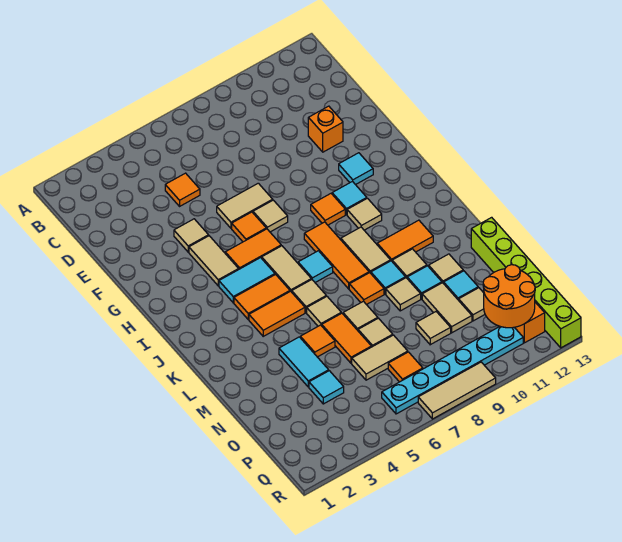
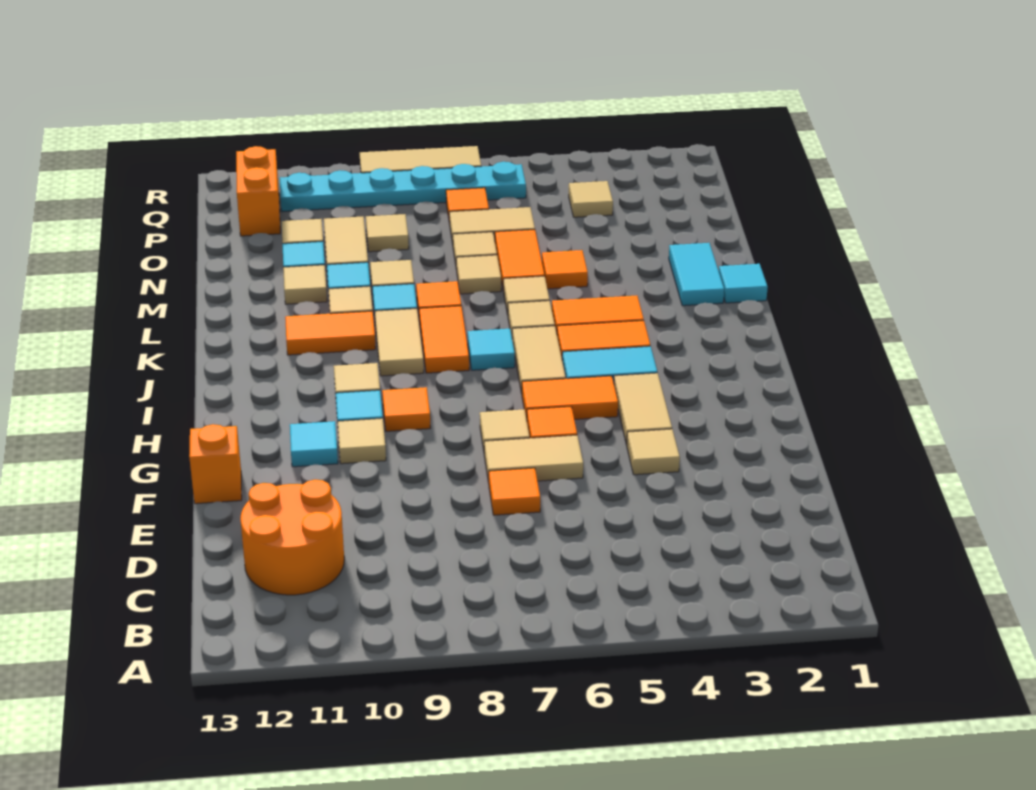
orange tile D5 level 1 -> orange tile E7 level 1
orange brick E11 level 1 -> orange brick F13 level 1
none -> tan tile G10 level 1
orange tile I8:K8 level 1 -> orange tile J8:K8 level 1
cyan tile M4:N4 level 1 -> cyan tile L2:M2 level 1
lime brick M13:R13 level 1 -> none
cyan tile O4 level 1 -> cyan tile L1 level 1
none -> tan tile P4 level 1
orange round brick P11:Q12 level 2 -> orange round brick C11:D12 level 1

